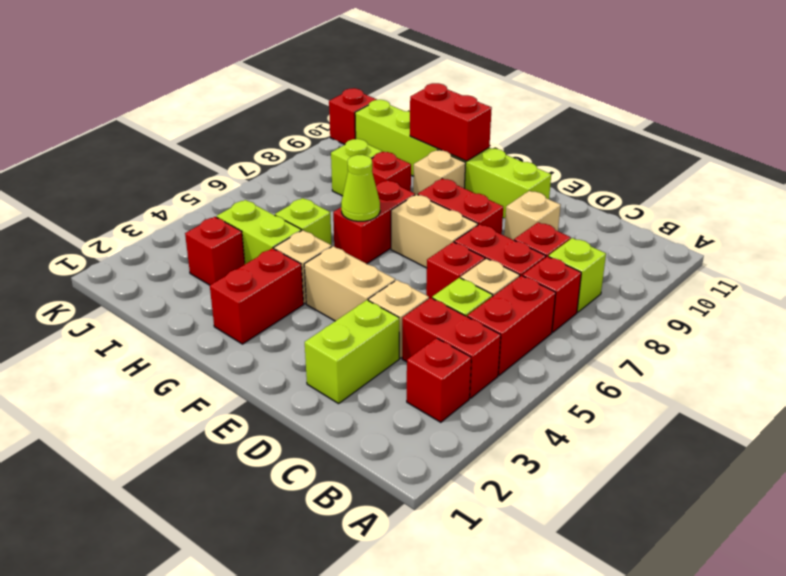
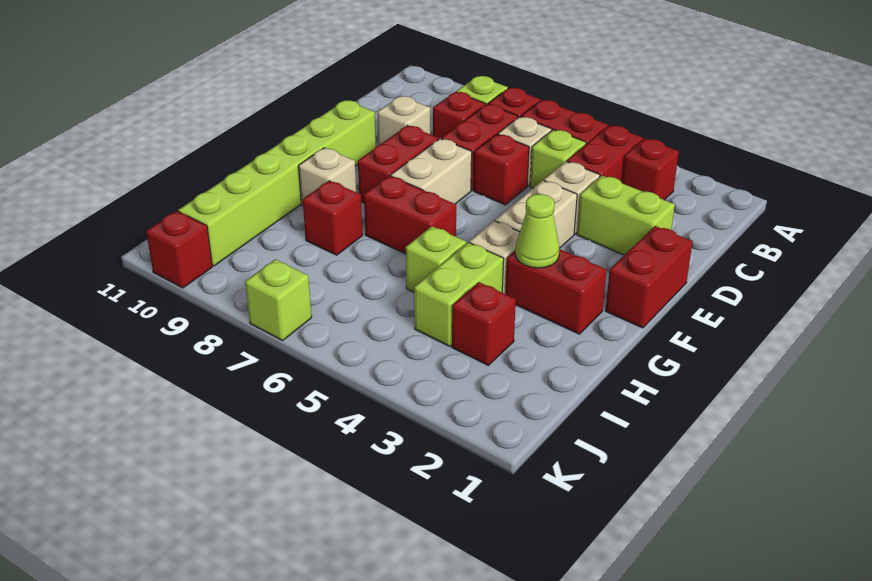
lime cone G6 level 2 -> lime cone G3 level 2
red brick G10:H10 level 2 -> red brick E1:F1 level 1
lime brick I8 level 1 -> lime brick K7 level 1

